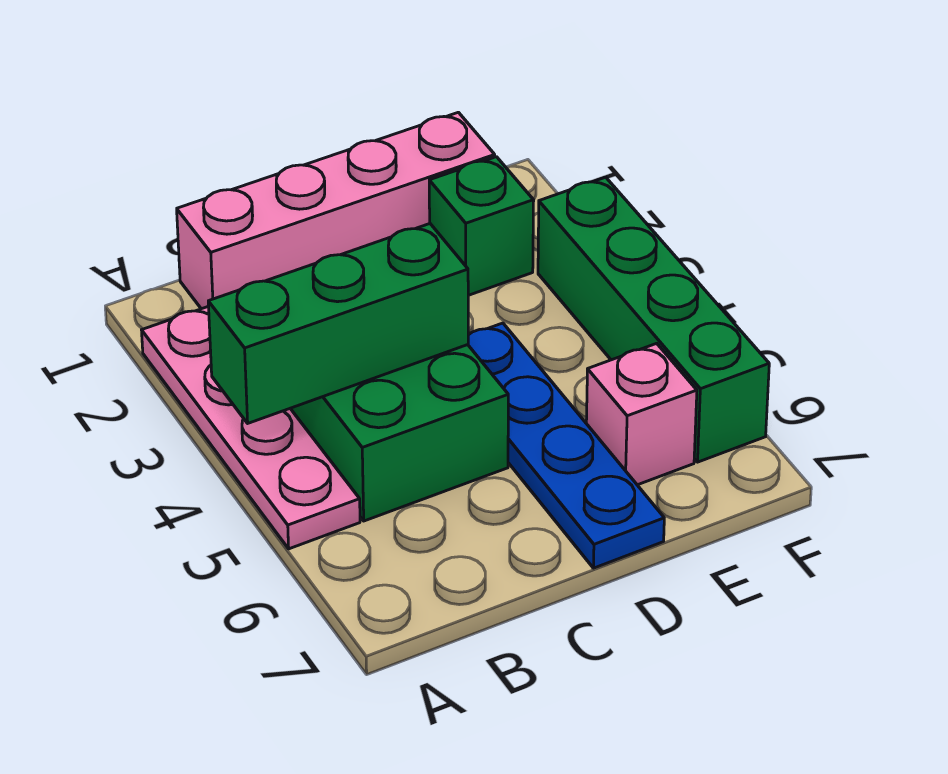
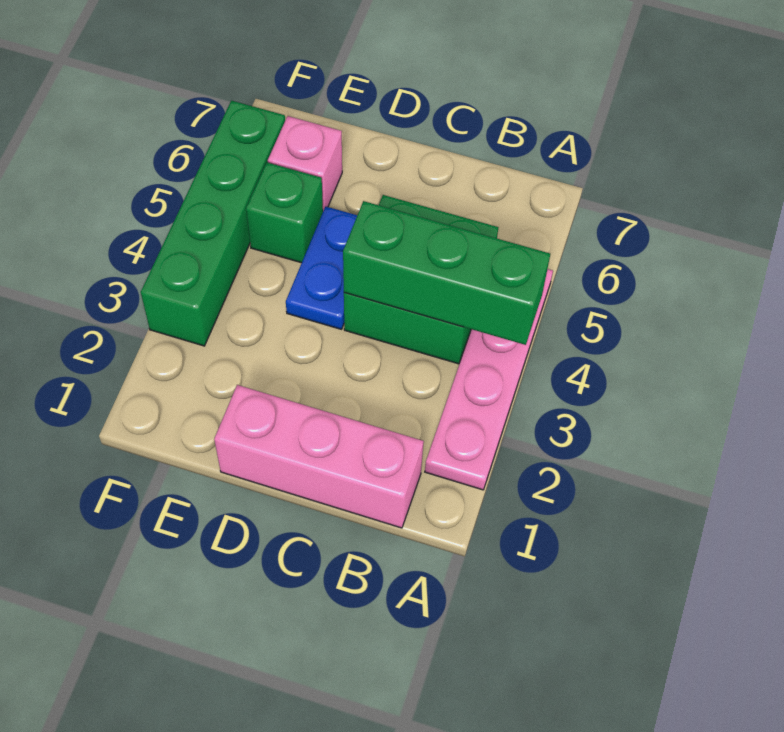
pink brick B1:E1 level 1 -> pink brick B1:D1 level 1
blue plate D4:D7 level 1 -> blue plate D4:D5 level 1
green brick E2 level 1 -> green brick E5 level 1

